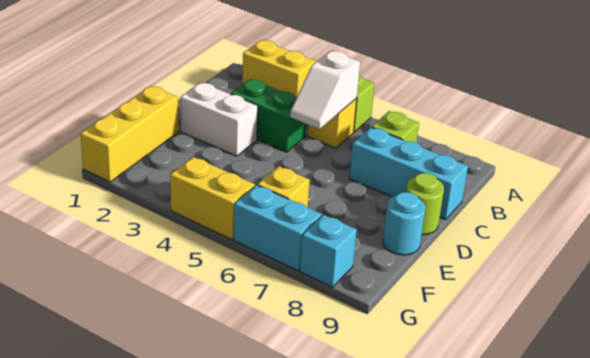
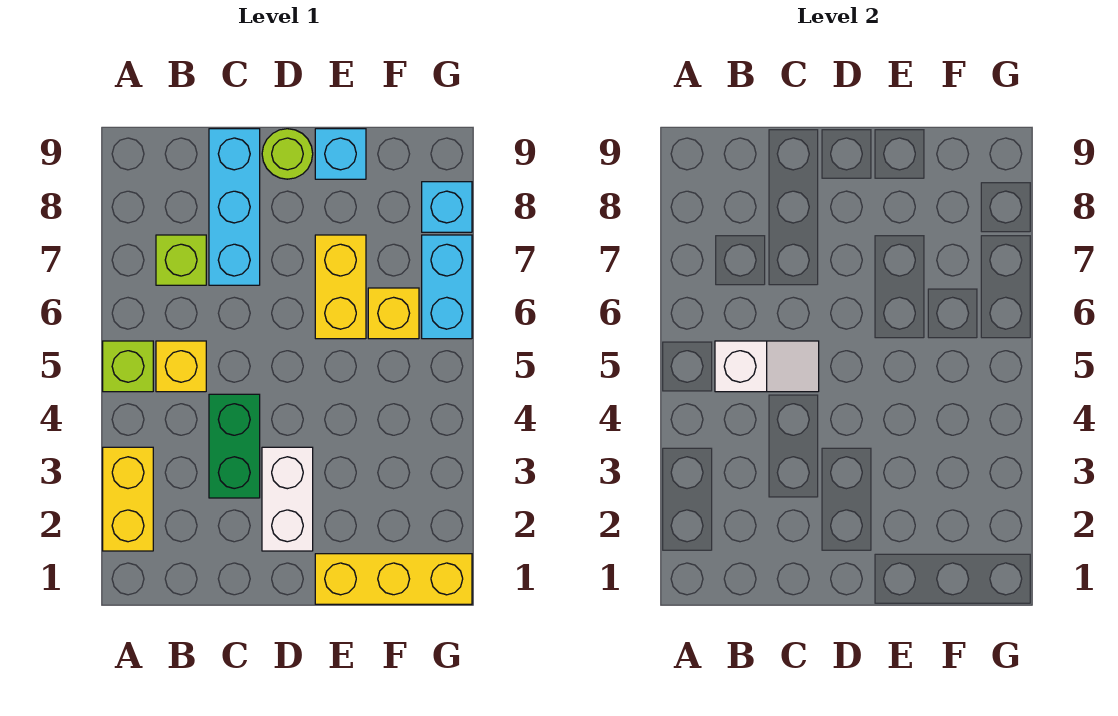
cyan round brick E9 level 1 -> cyan brick E9 level 1
yellow brick G4:G5 level 1 -> yellow brick E6:E7 level 1

